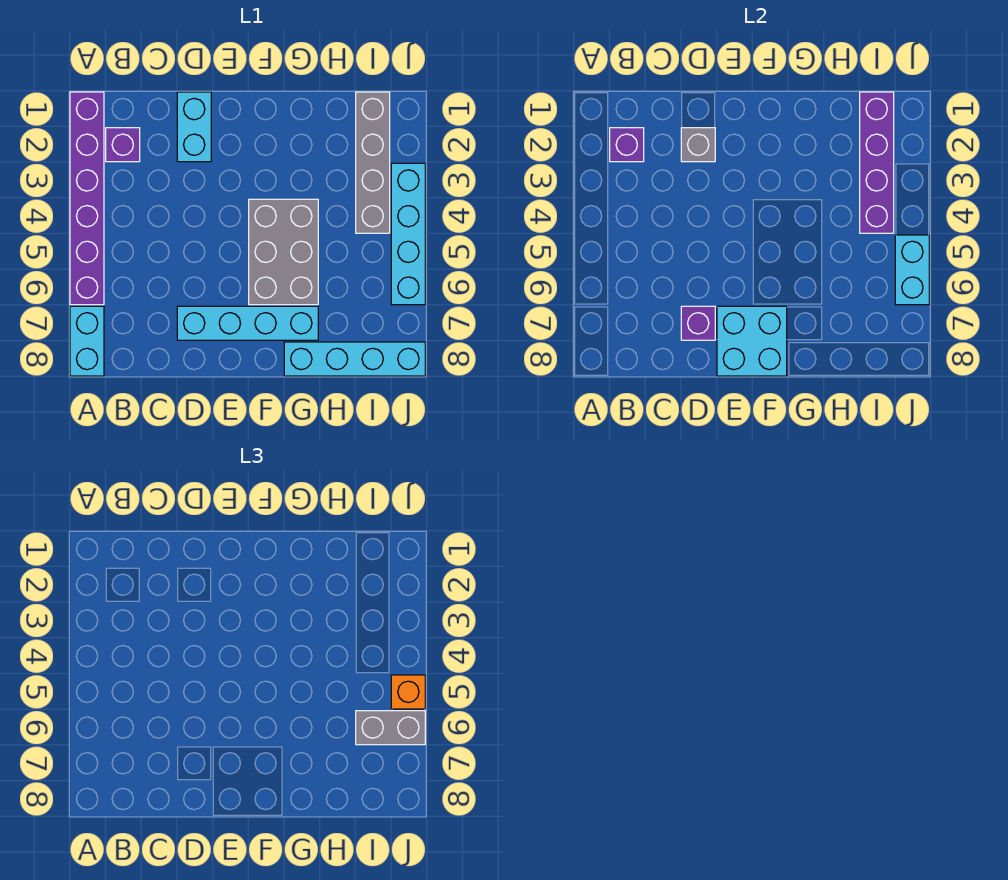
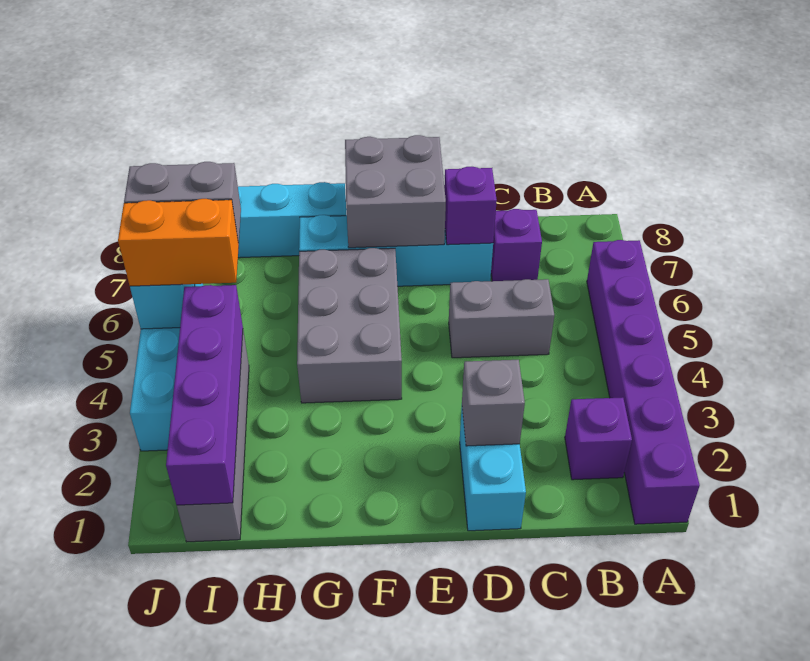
cyan brick A7:A8 level 1 -> none
purple brick B2 level 2 -> purple brick C7 level 1
none -> grey brick C5:D5 level 1
cyan brick E7:F8 level 2 -> grey brick E7:F8 level 2
orange brick J5 level 3 -> orange brick I5:J5 level 3

